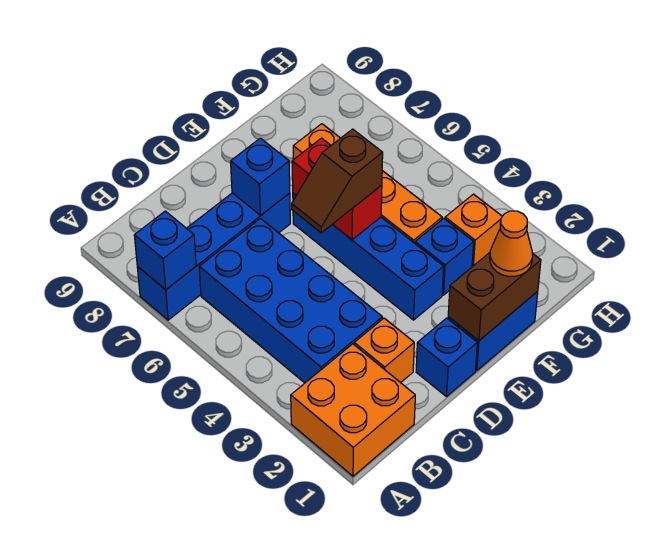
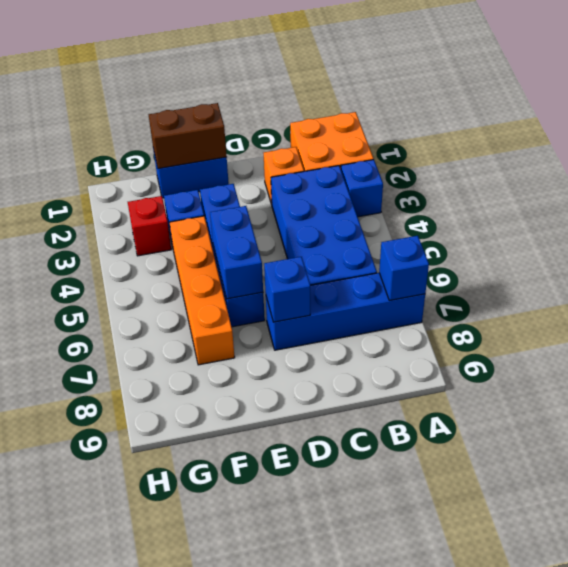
blue brick D1 level 1 -> blue brick A3 level 1
brown slope D5:E5 level 3 top E -> none
red brick E5:E6 level 2 -> blue brick E5:E6 level 2
orange cone F1 level 3 -> none
orange brick G3 level 1 -> red brick G3 level 1

